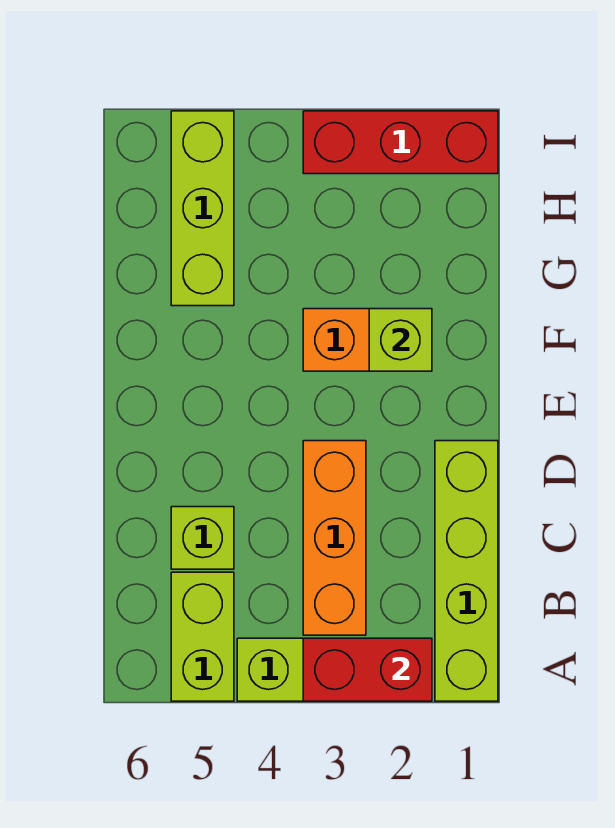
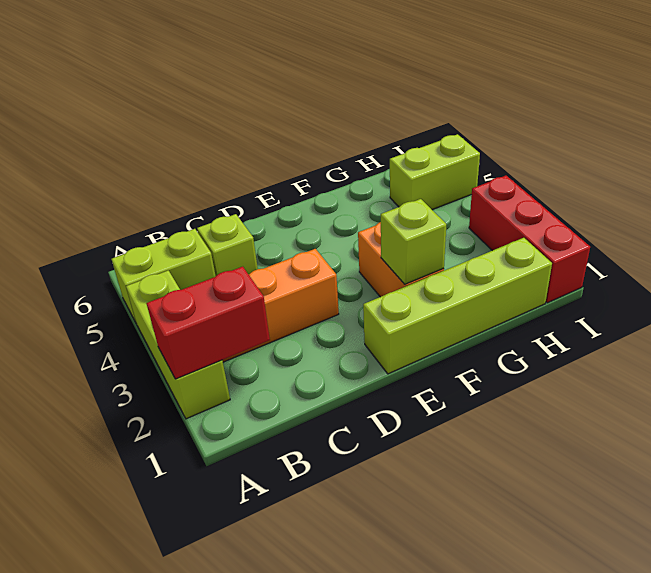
lime brick A1:D1 level 1 -> lime brick E1:H1 level 1
red brick A2:A3 level 2 -> red brick A2:B2 level 2
lime brick G5:I5 level 1 -> lime brick H5:I5 level 1

